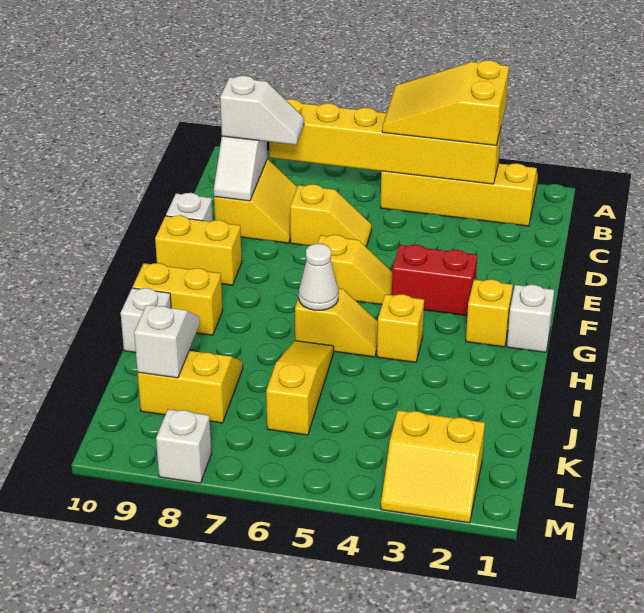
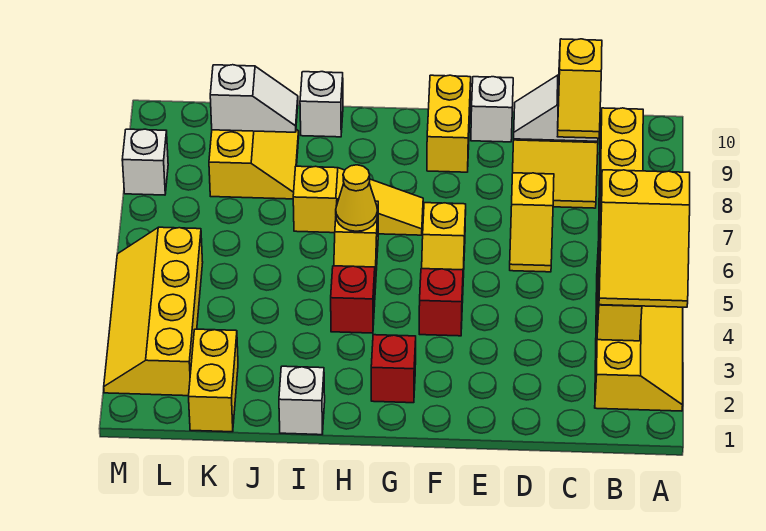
yellow slope A3:B5 level 3 top 3 -> yellow slope A3:B5 level 3 top 5
white slope C8:C9 level 3 top 9 -> yellow slope C8:C9 level 3 top 9
red brick F3:F4 level 1 -> red brick F4 level 1
white brick G1 level 1 -> white brick I1 level 1
yellow brick G2 level 1 -> red brick G2 level 1
yellow brick H4 level 1 -> red brick H4 level 1
white cone H6 level 2 -> yellow cone H6 level 2
yellow brick H9:H10 level 1 -> yellow brick K1:K2 level 1
yellow slope I6:K6 level 1 top K -> yellow slope G7:I7 level 1 top I
yellow slope L2:M3 level 1 top L -> yellow slope L2:M5 level 1 top L

